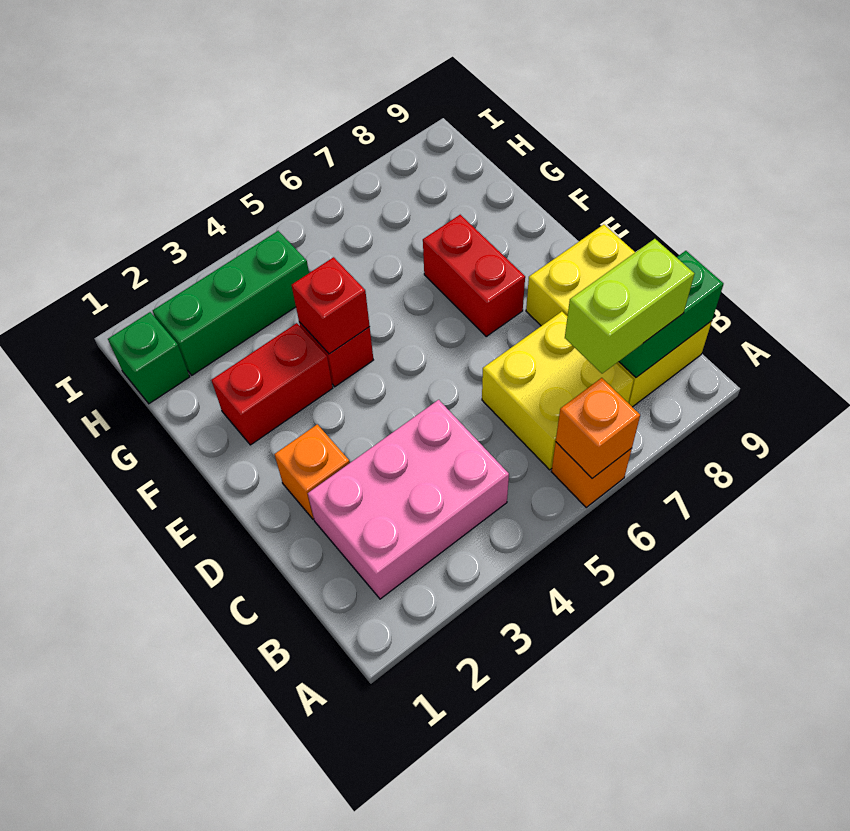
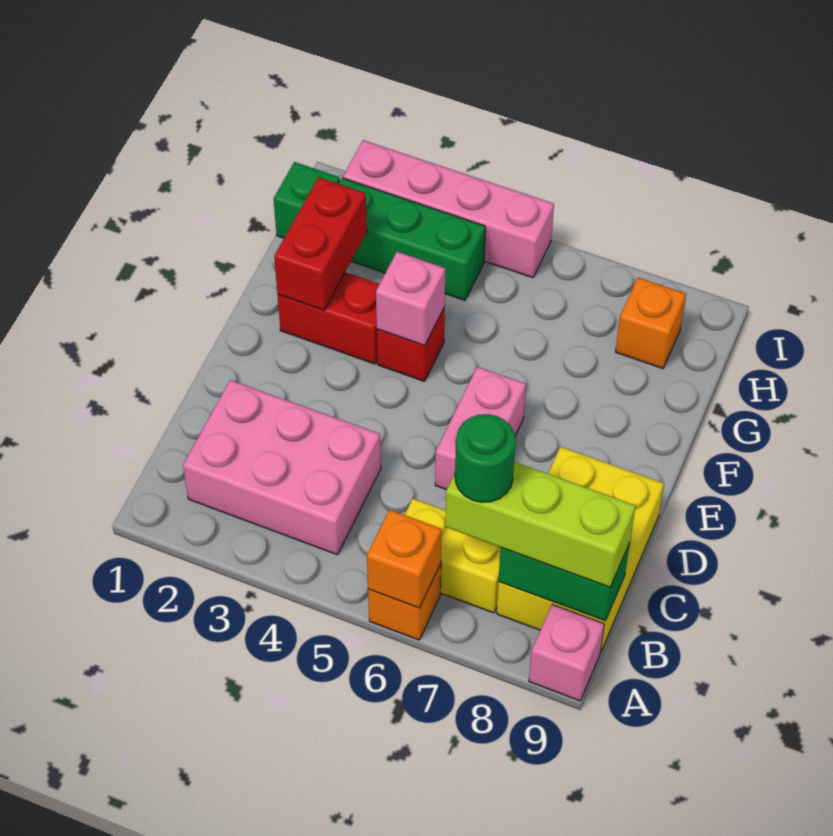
none -> pink brick A9 level 1
yellow brick B6:C7 level 1 -> yellow brick B6:B7 level 1
lime brick B7:B8 level 3 -> lime brick B7:B9 level 3
none -> green round brick B7 level 4
orange brick D2 level 1 -> orange brick H8 level 1
none -> pink brick D6:E6 level 1
red brick E7:F7 level 1 -> red brick F2:G2 level 2
red brick F4 level 2 -> pink brick F4 level 2
none -> pink brick I2:I5 level 1

